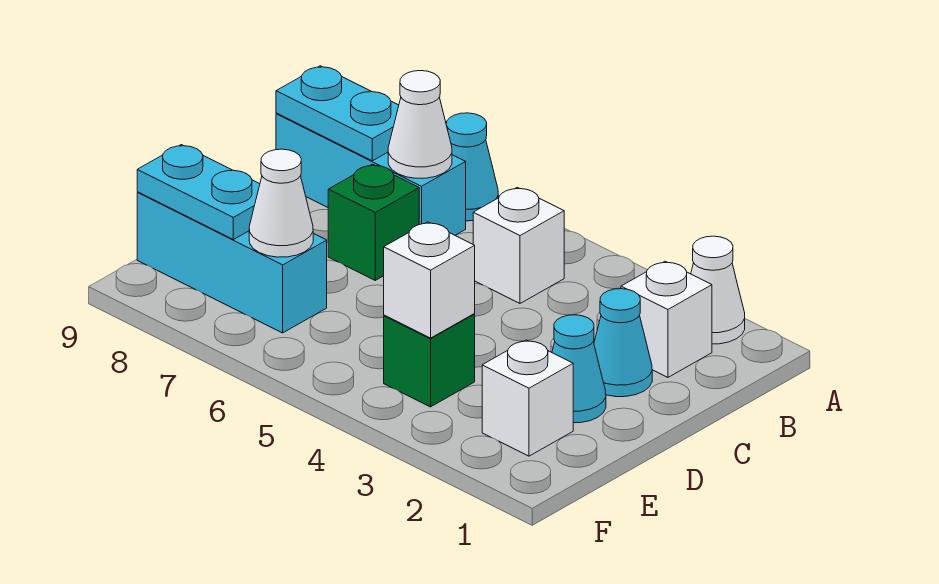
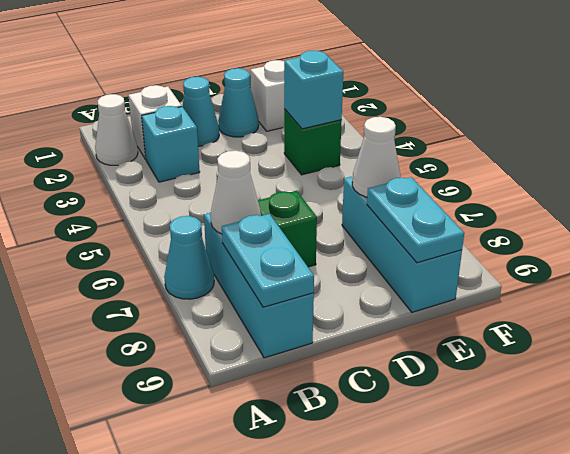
none -> cyan brick B3 level 1
white brick B5 level 1 -> none
white brick E4 level 2 -> cyan brick E4 level 2

